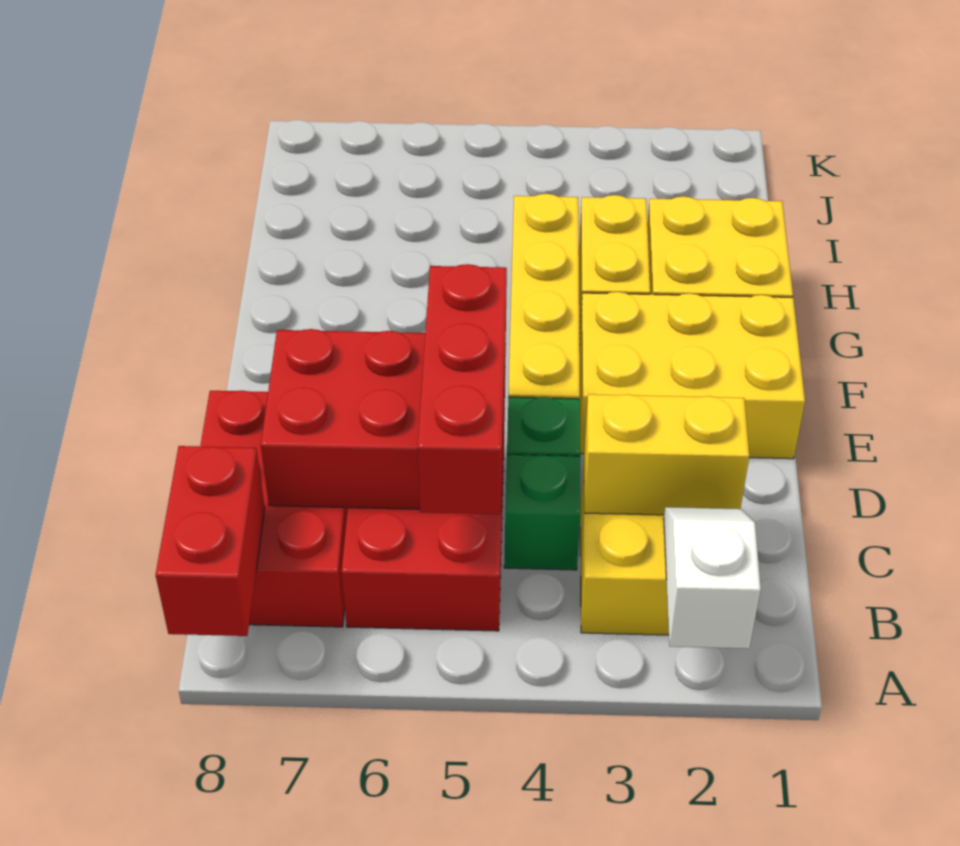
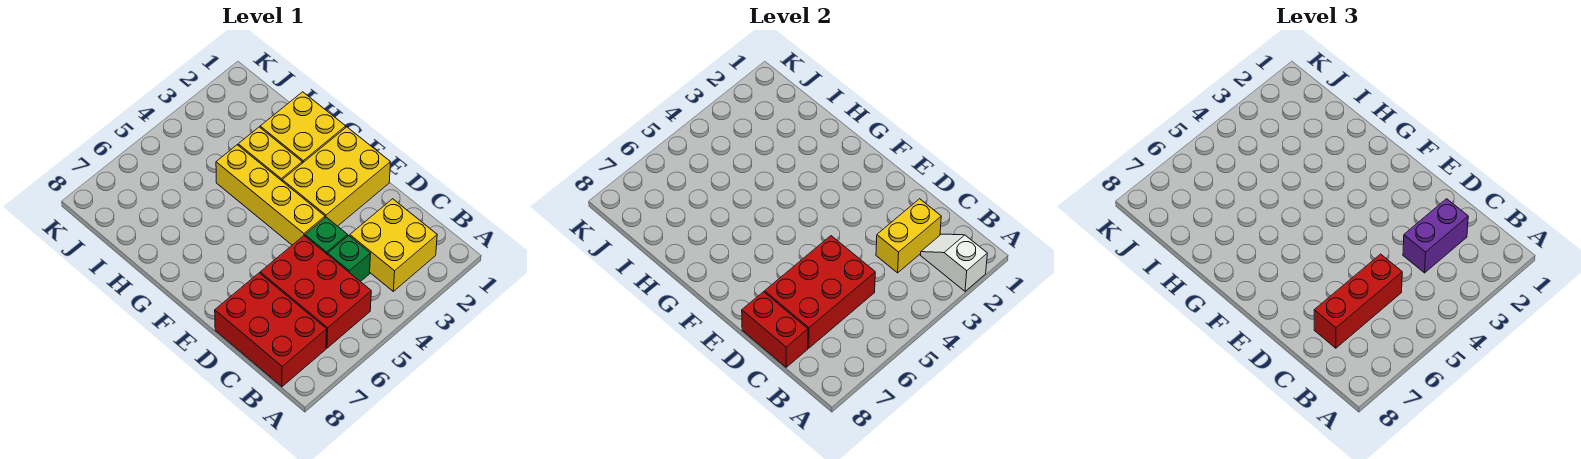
red brick A8:B8 level 2 -> red brick C8:D8 level 2
red brick B5:D5 level 3 -> red brick C5:C7 level 3
none -> purple brick C2:C3 level 3

